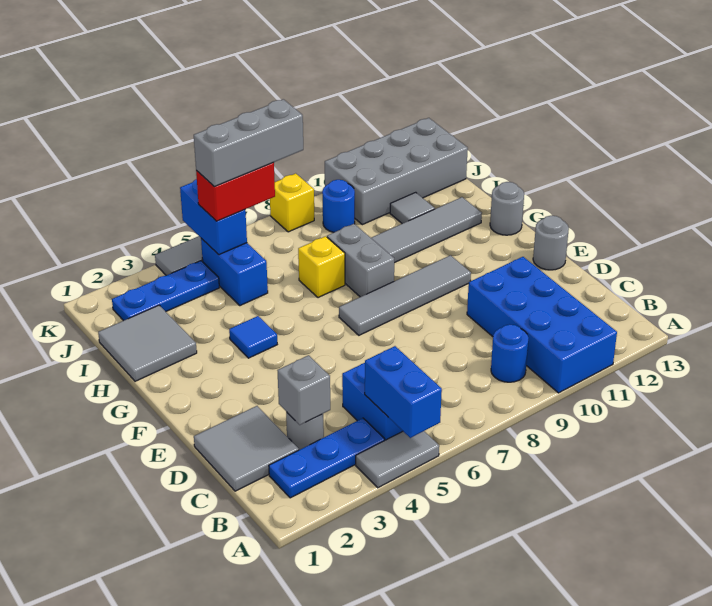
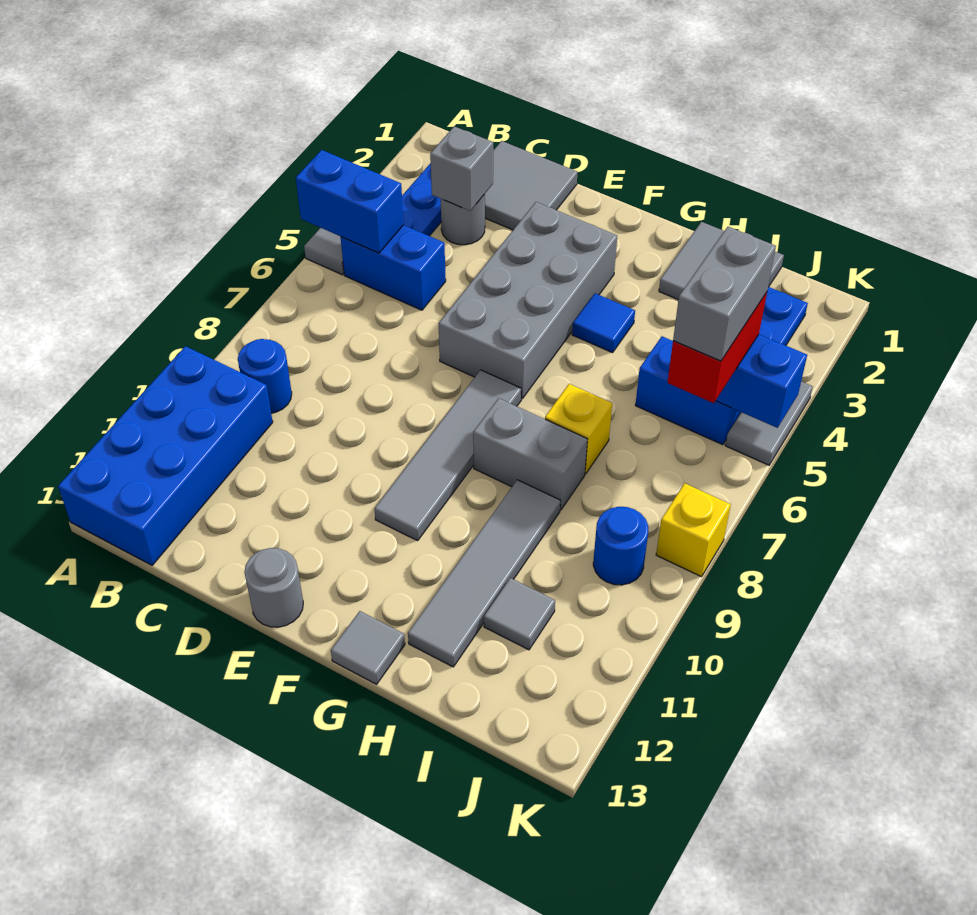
blue brick A10:D11 level 1 -> blue brick A10:B13 level 1
grey round brick G13 level 1 -> grey tile G13 level 1
grey brick J5:J7 level 4 -> grey brick J5:J6 level 4
grey brick J10:K13 level 1 -> grey brick E3:F6 level 1

